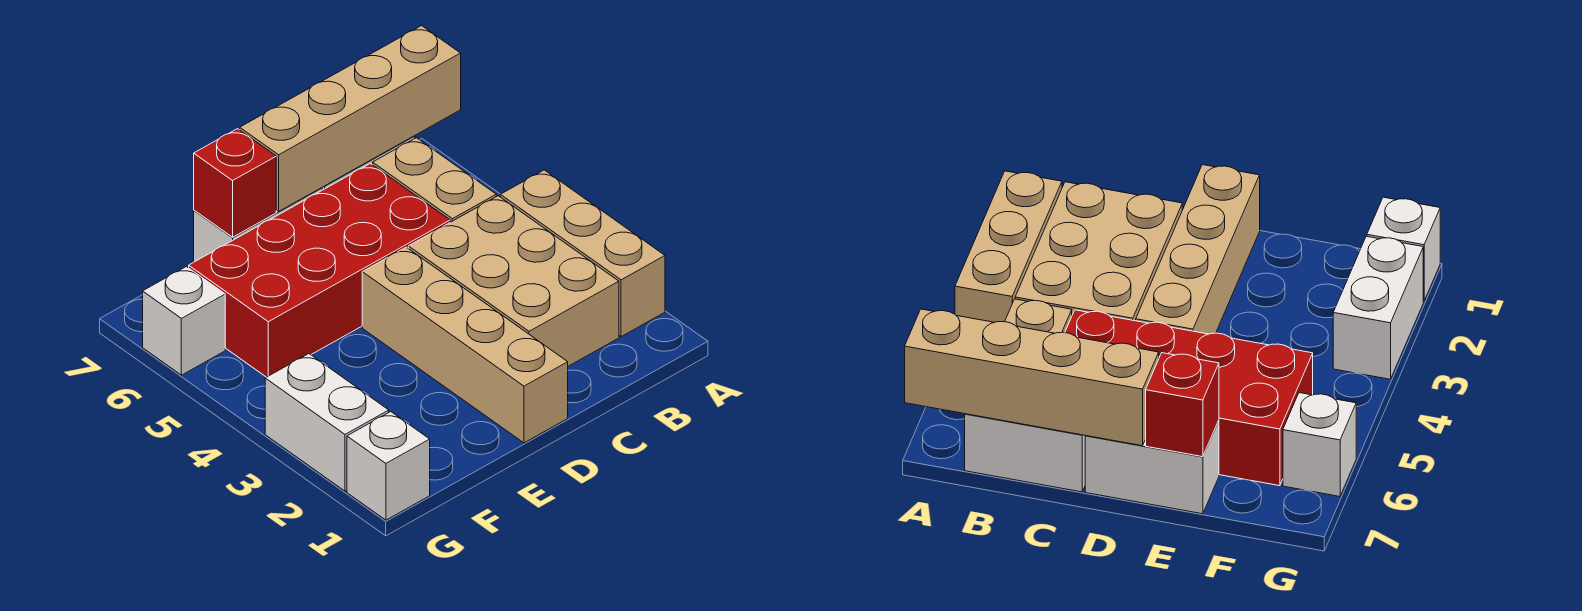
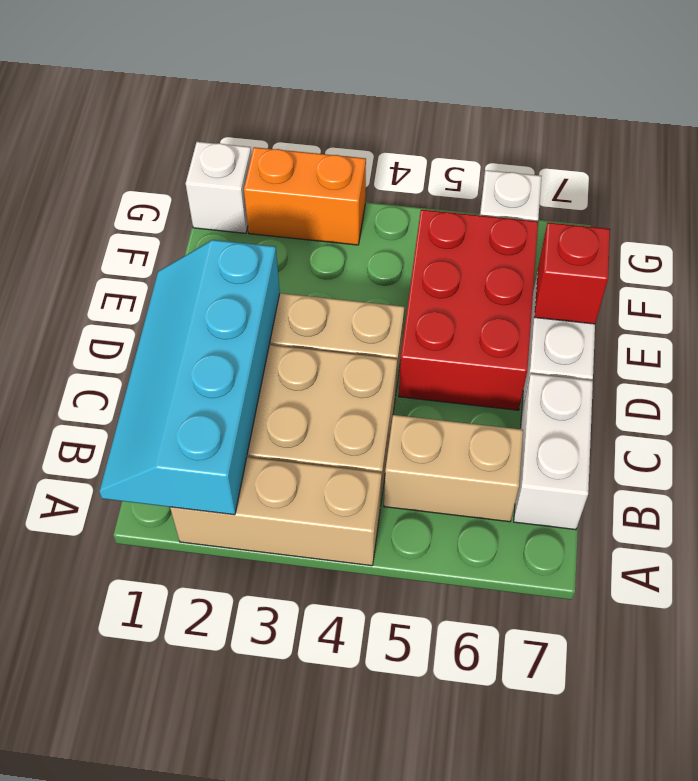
none -> cyan slope A1:D2 level 2 top 2
tan brick A7:D7 level 2 -> none
red brick C5:F6 level 1 -> red brick D5:F6 level 1
white brick G2:G3 level 1 -> orange brick G2:G3 level 1

